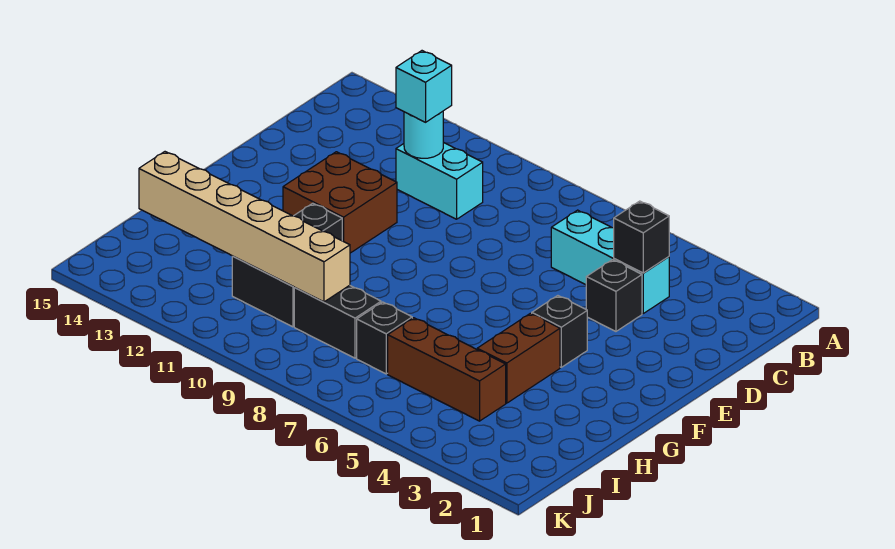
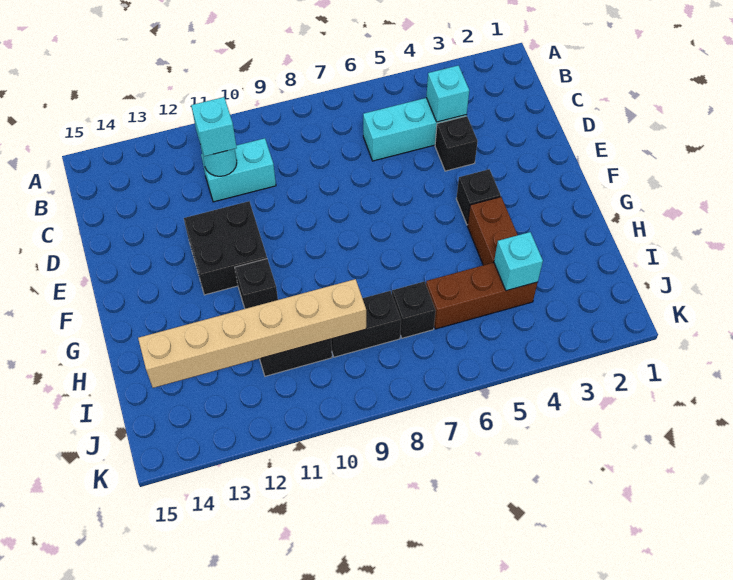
black brick C4 level 2 -> cyan brick C4 level 2
brown brick E11:F12 level 1 -> black brick E11:F12 level 1
none -> cyan brick I4 level 2

